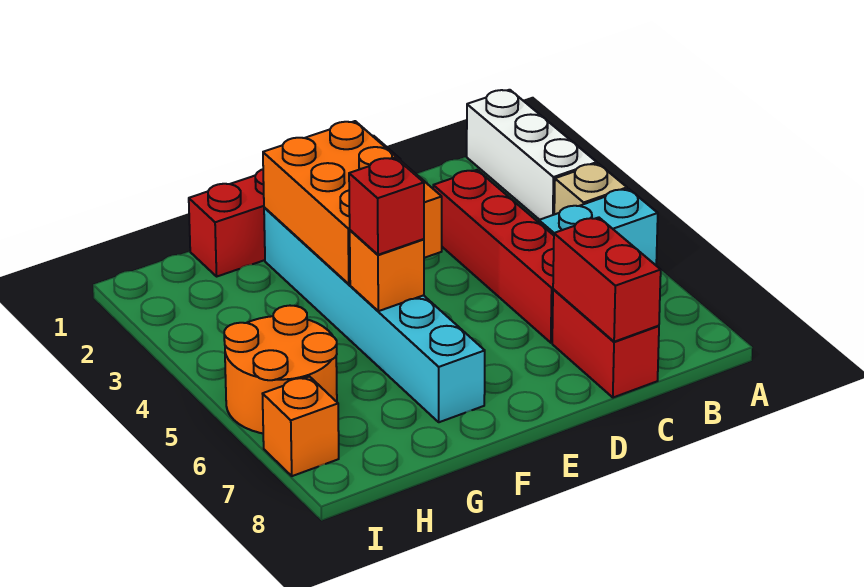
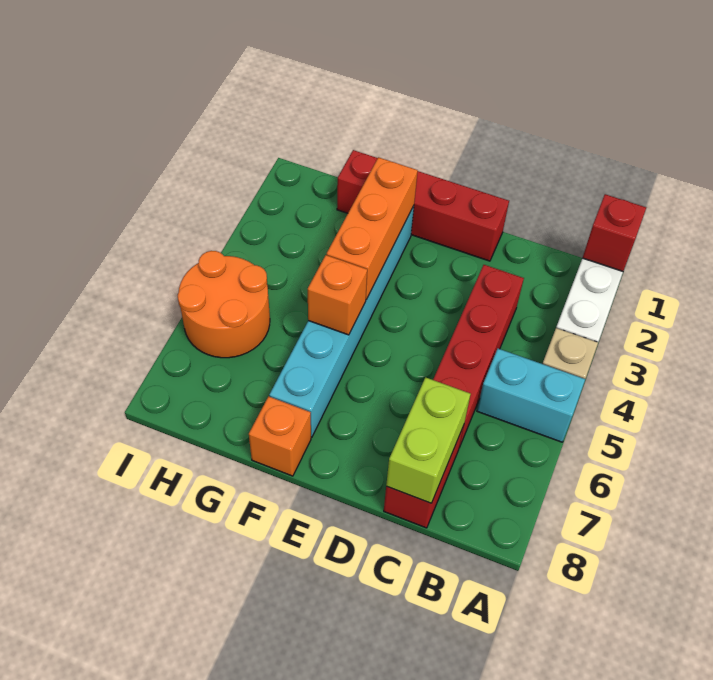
red brick C7:C8 level 2 -> lime brick C7:C8 level 2
orange brick E2:F4 level 2 -> orange brick F2:F4 level 2
red brick F5 level 3 -> red brick A1 level 2
orange brick I7 level 1 -> orange brick F8 level 1

